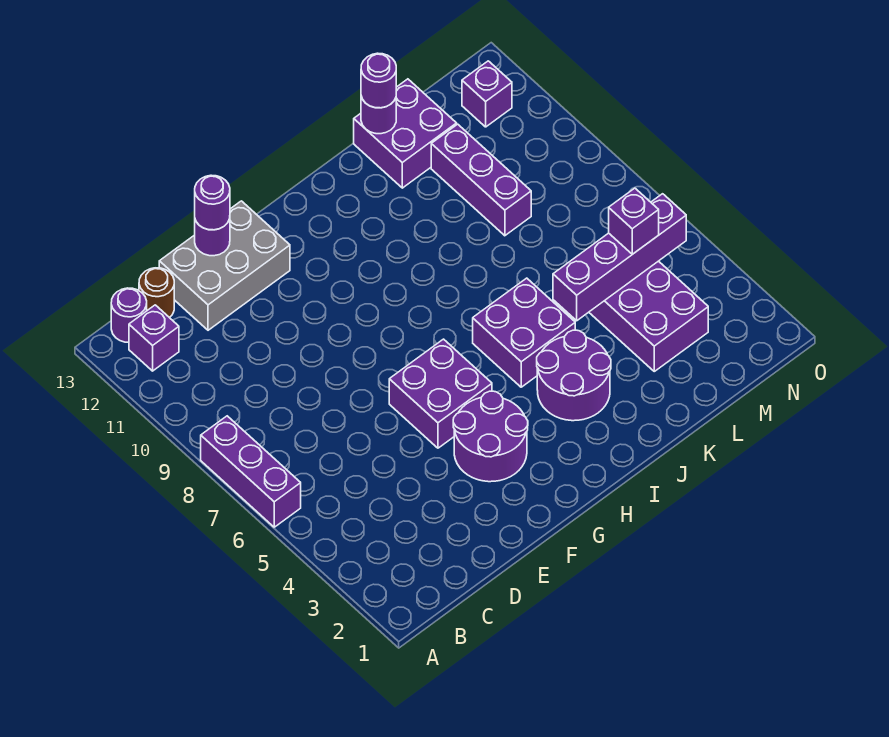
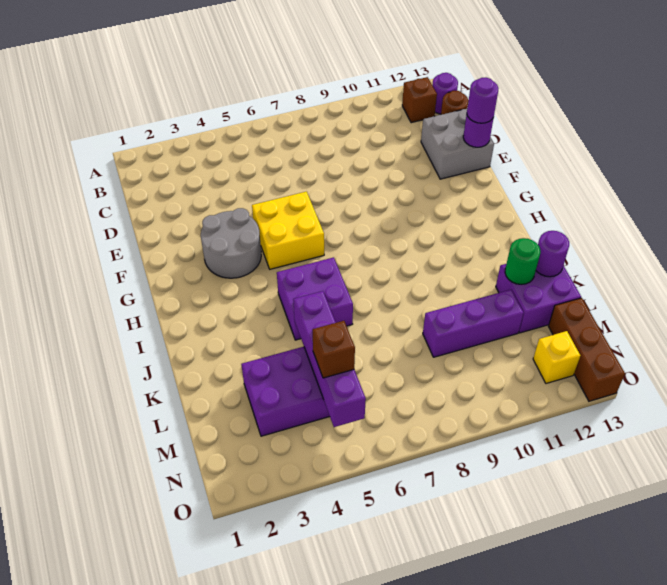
purple brick A6:A8 level 1 -> none
purple brick B12 level 1 -> brown brick B12 level 1
grey brick D12:F13 level 1 -> grey brick D12:E13 level 1
purple round brick F3:G4 level 1 -> grey round brick F3:G4 level 1
purple brick F5:G6 level 1 -> yellow brick F5:G6 level 1
purple round brick I3:J4 level 1 -> none
none -> green round brick K12 level 2
purple round brick K13 level 3 -> none
purple brick M5 level 3 -> brown brick M5 level 3
none -> brown brick M13:O13 level 1
purple brick N12 level 1 -> yellow brick N12 level 1

